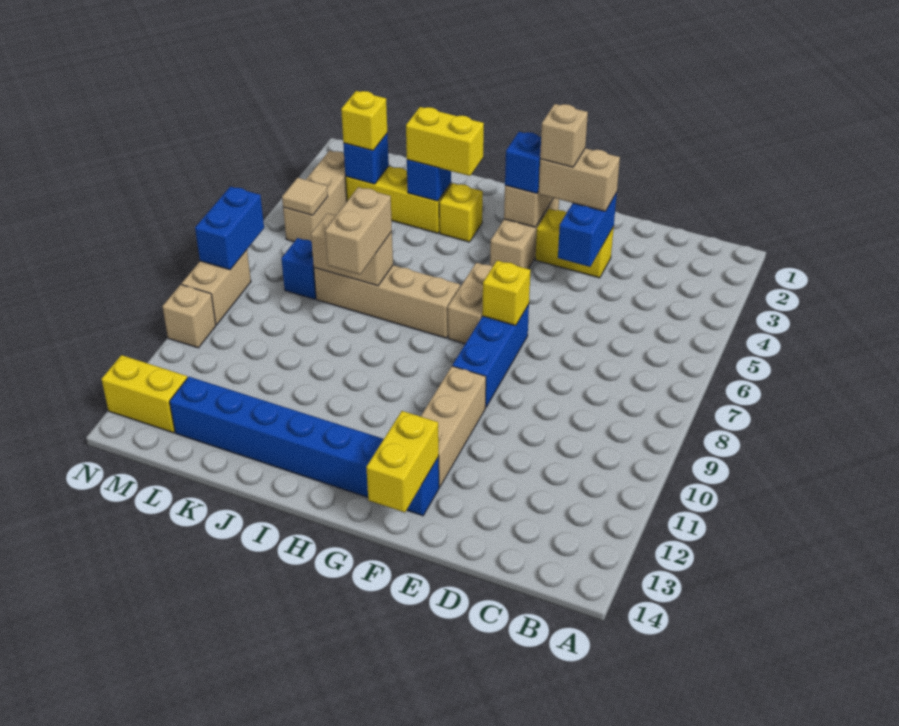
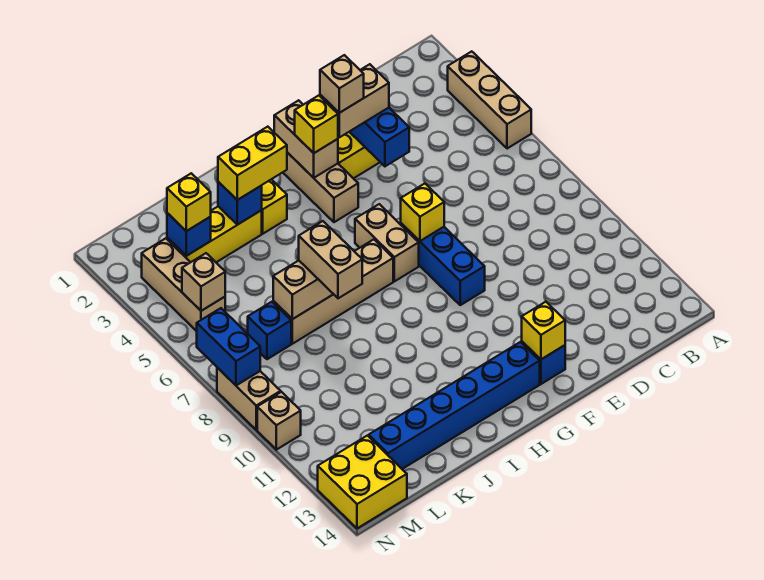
tan brick F10:F12 level 1 -> tan brick A3:A5 level 1
yellow brick F13:F14 level 2 -> yellow brick F13 level 2
blue brick G3 level 3 -> yellow brick G3 level 3
tan tile M5 level 2 -> tan brick M5 level 2
yellow brick M13:N13 level 1 -> yellow brick M13:N14 level 1

